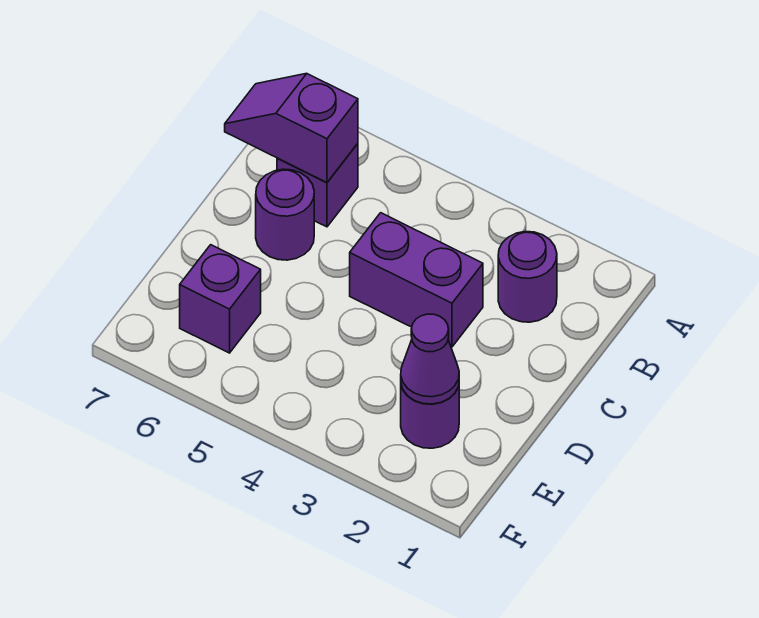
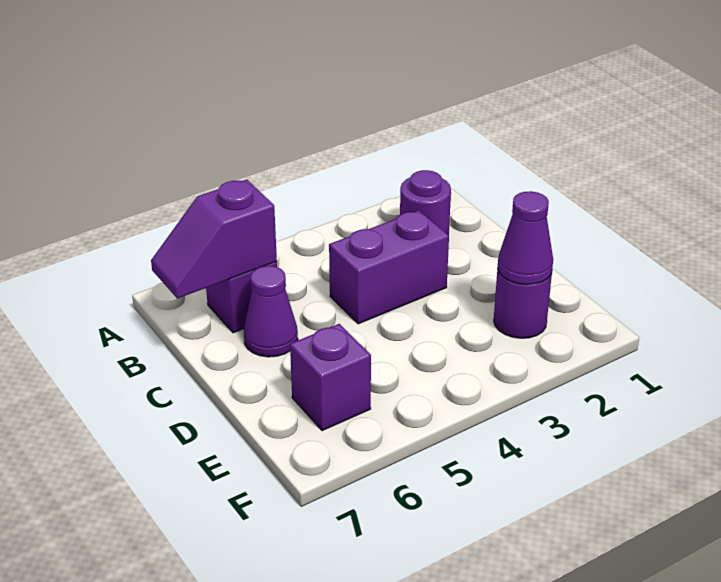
purple round brick C6 level 1 -> purple cone C6 level 1

